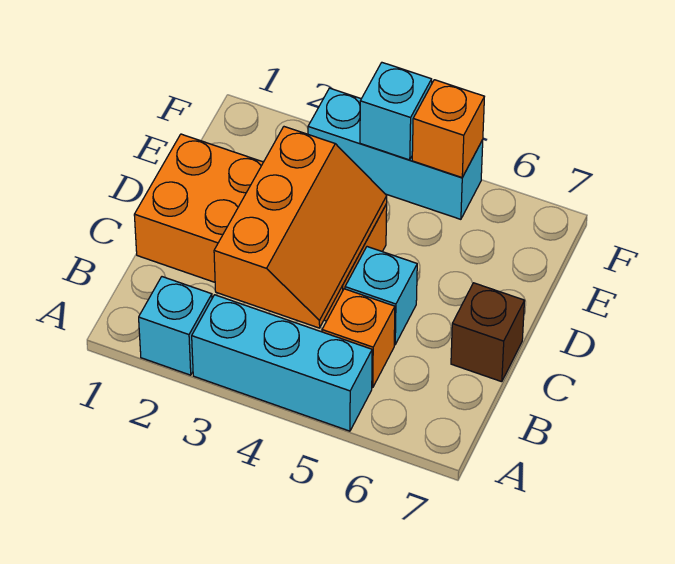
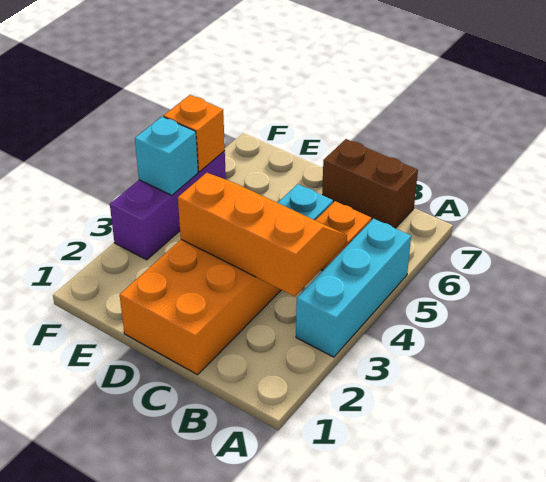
cyan brick A2 level 1 -> none
brown brick C7 level 1 -> brown brick B7:C7 level 1
cyan brick F3:F5 level 1 -> purple brick F3:F5 level 1

